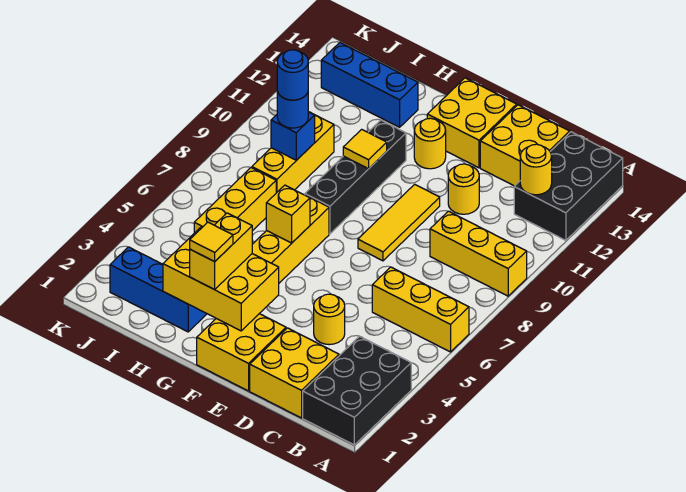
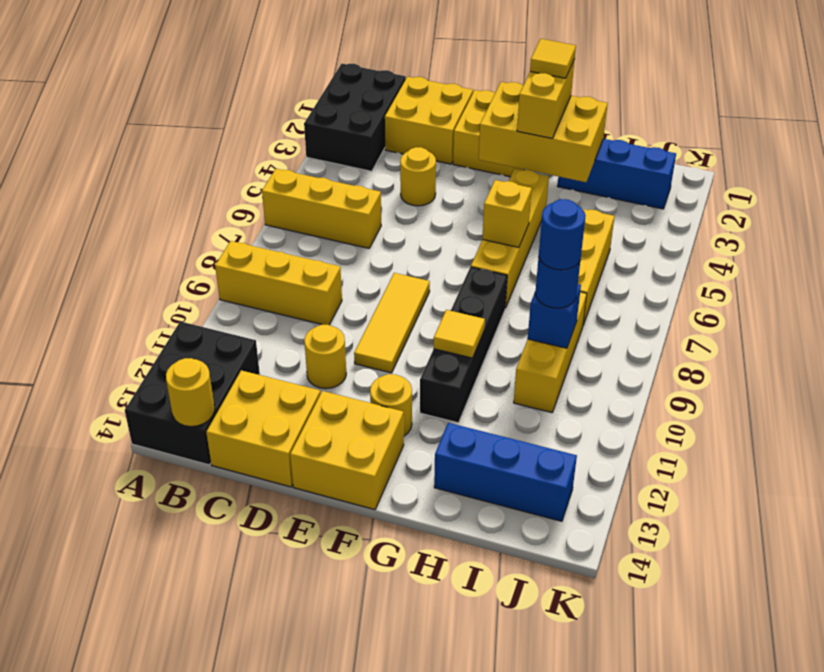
yellow round brick B12 level 2 -> yellow round brick B14 level 2

